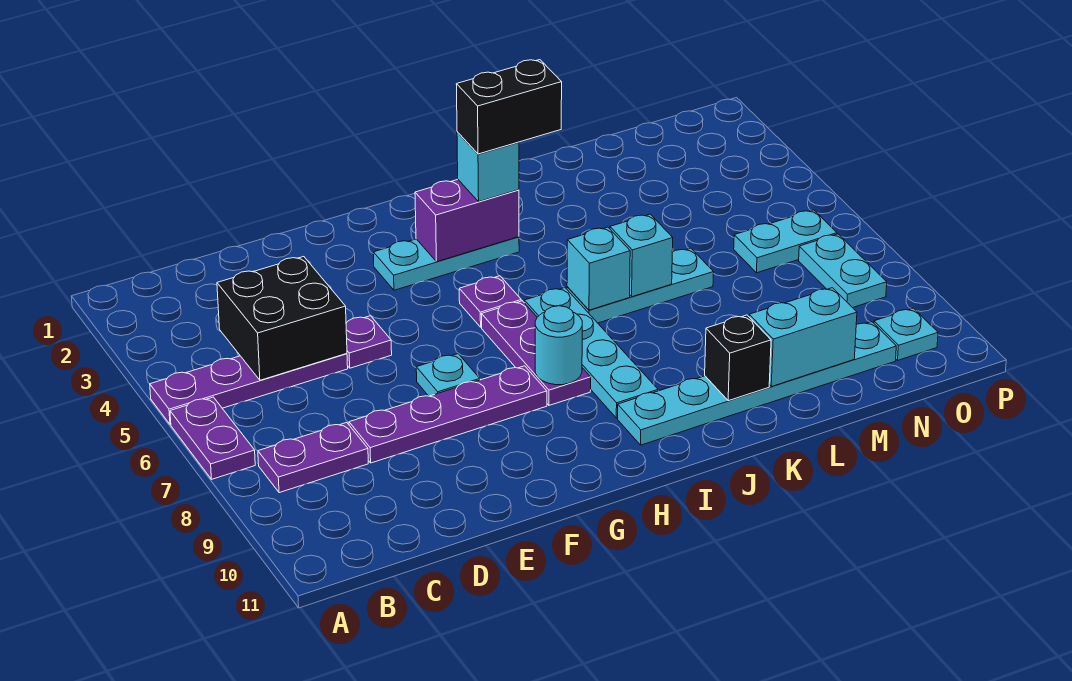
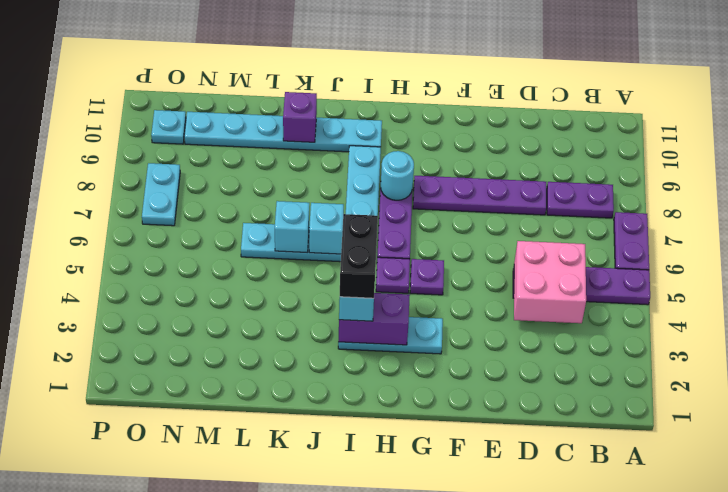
black brick C4:D5 level 2 -> pink brick C4:D5 level 2
purple plate E5 level 1 -> purple plate G5 level 1
cyan plate F7 level 1 -> none
black brick I3:J3 level 4 -> black brick I3:I4 level 4
black brick K10 level 2 -> purple brick K10 level 2
cyan brick L10:M10 level 2 -> none
cyan plate N6:O6 level 1 -> none

